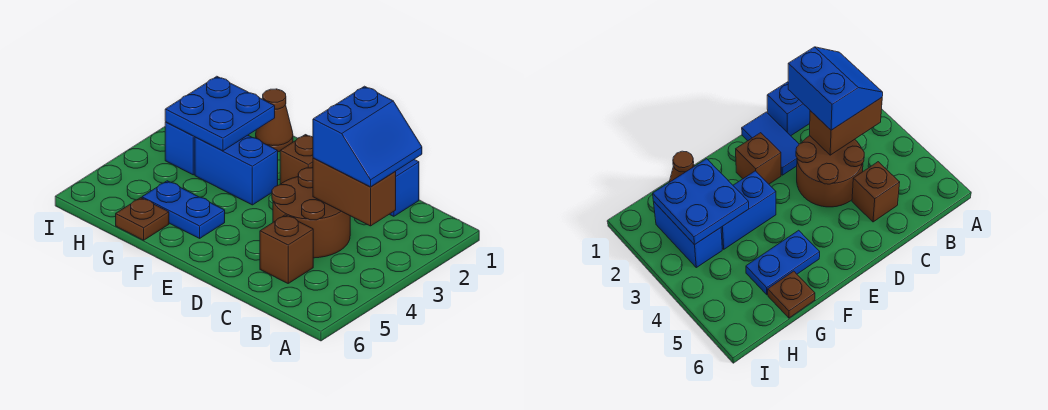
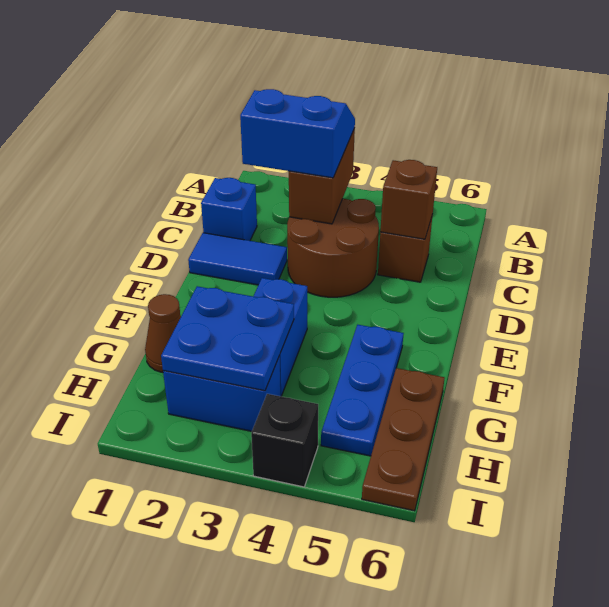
brown brick E2 level 1 -> brown brick C5 level 2
blue plate F5:G5 level 1 -> blue plate F5:H5 level 1
brown plate G6 level 1 -> brown plate G6:I6 level 1
none -> black brick I4 level 1

